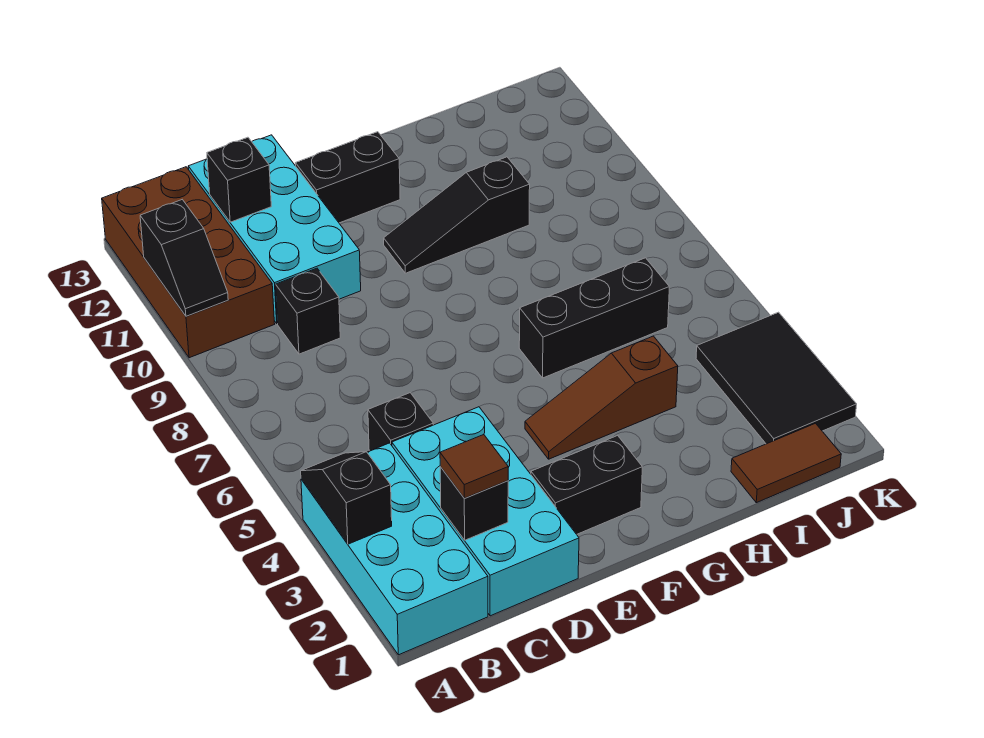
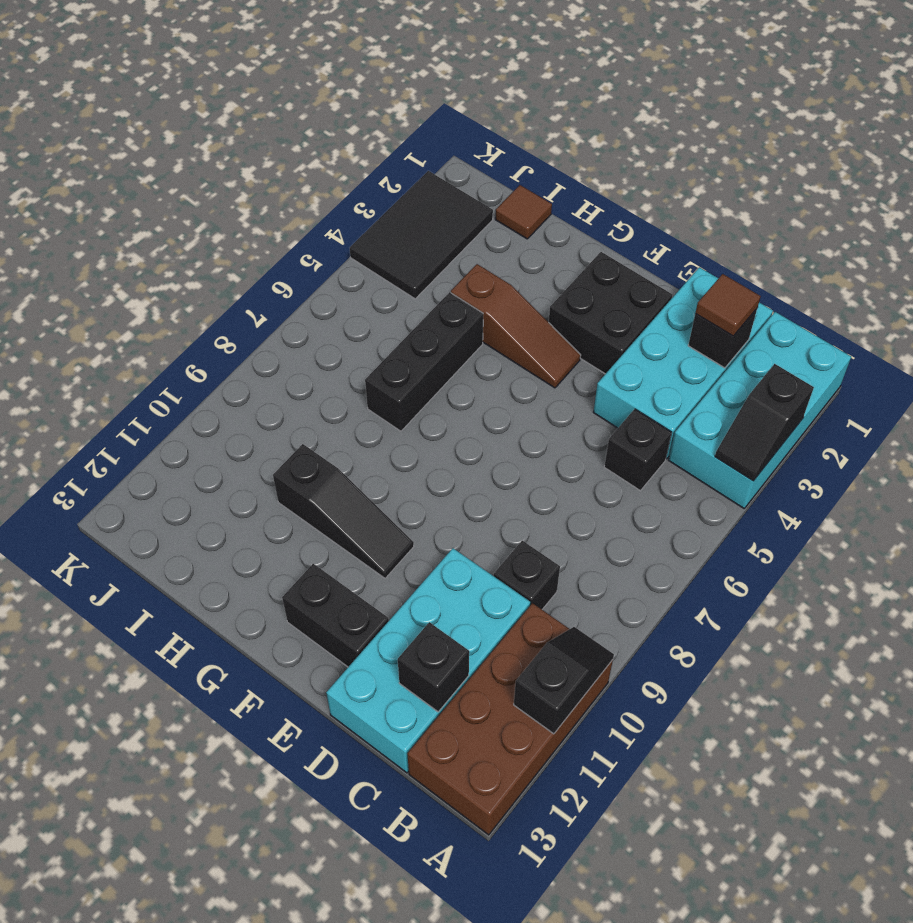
black brick E2:F2 level 1 -> black brick E2:F3 level 1
black brick G6:I6 level 1 -> black brick H5:H7 level 1
brown tile I1:J1 level 1 -> brown tile I1 level 1

